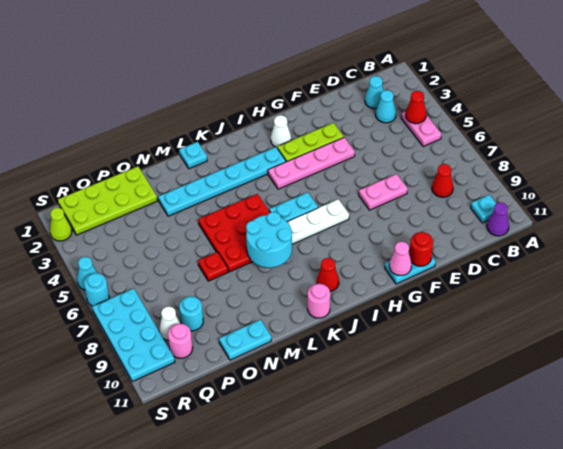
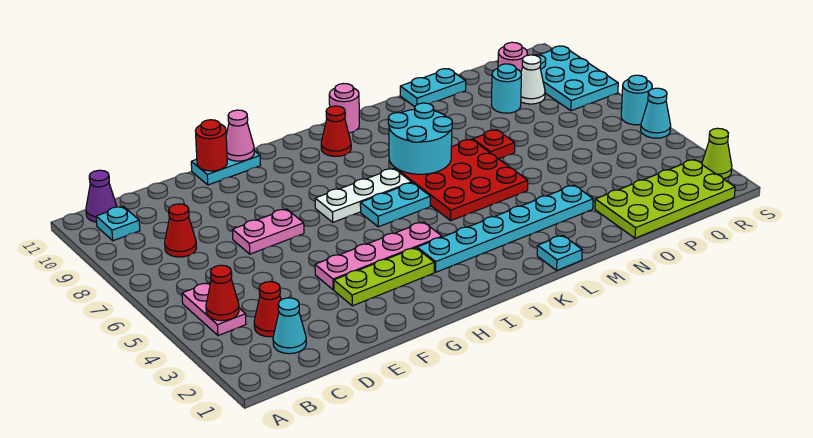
cyan cone C3 level 1 -> red cone C3 level 1
white cone H2 level 1 -> none
cyan plate R7:S10 level 1 -> cyan plate R8:S10 level 1

